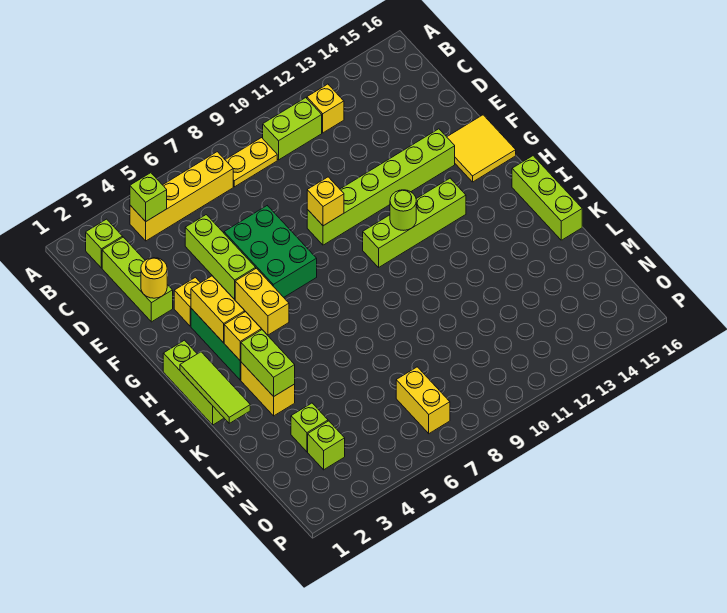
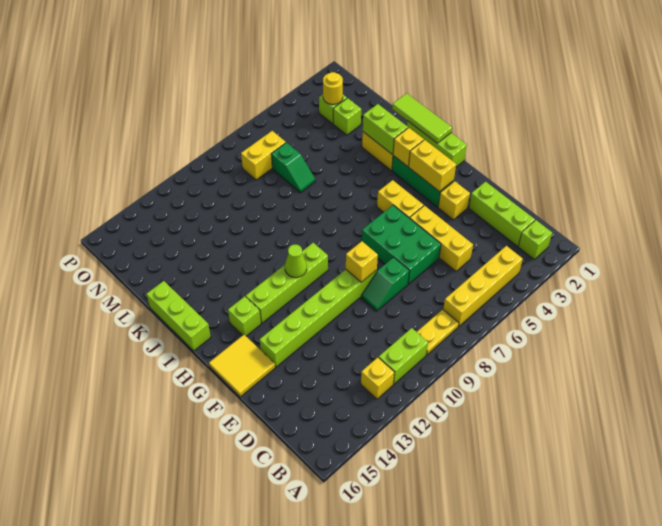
lime brick B4 level 2 -> lime brick H14 level 1
lime brick D5:F5 level 1 -> yellow brick D5:F5 level 1
yellow round brick E2 level 2 -> yellow round brick N3 level 2
none -> green slope E8:E9 level 1 top 8
lime round brick H11 level 2 -> lime cone H11 level 2
none -> green slope L7:M7 level 1 top M
yellow brick N7:O7 level 1 -> yellow brick N7:N8 level 1

